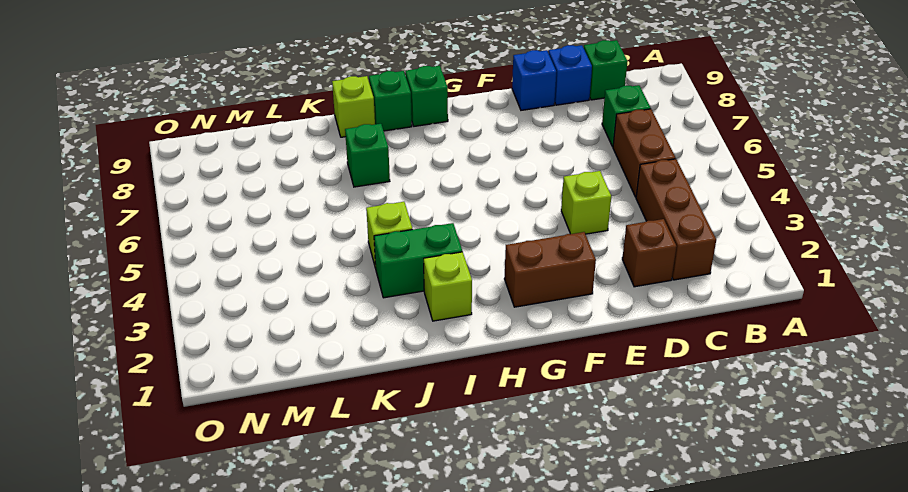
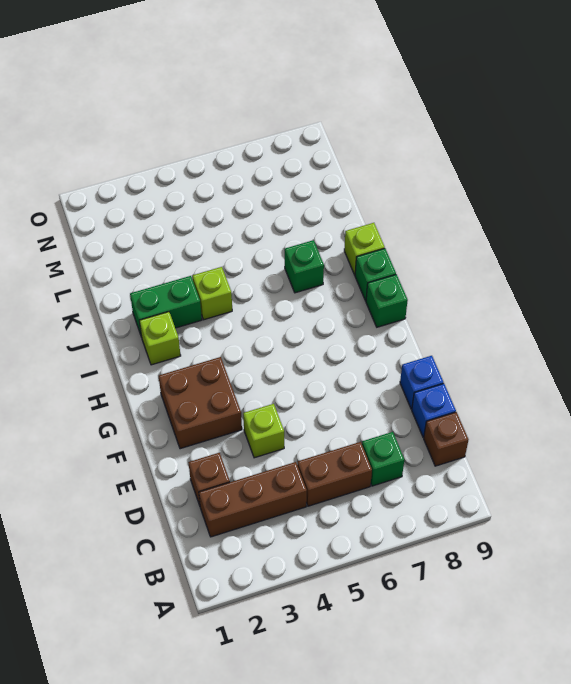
green brick C9 level 1 -> brown brick C9 level 1
brown brick F2:G2 level 1 -> brown brick F2:G3 level 1
green brick I3:J3 level 1 -> green brick J2:J3 level 1

